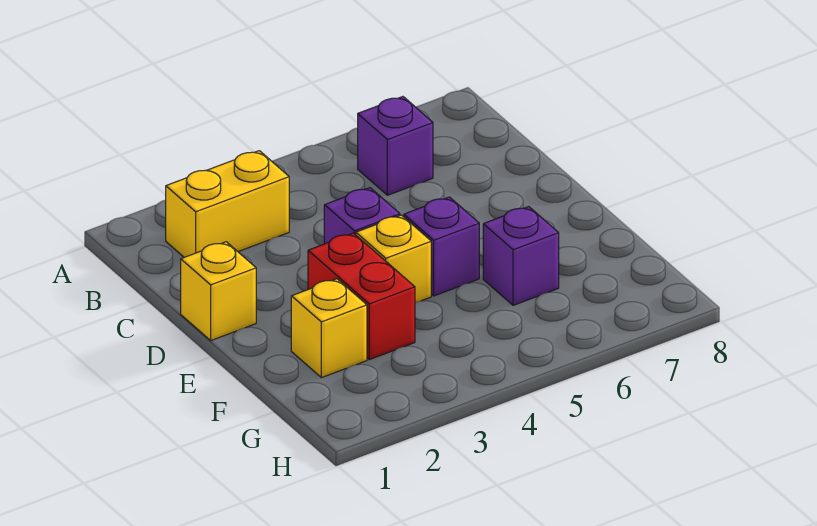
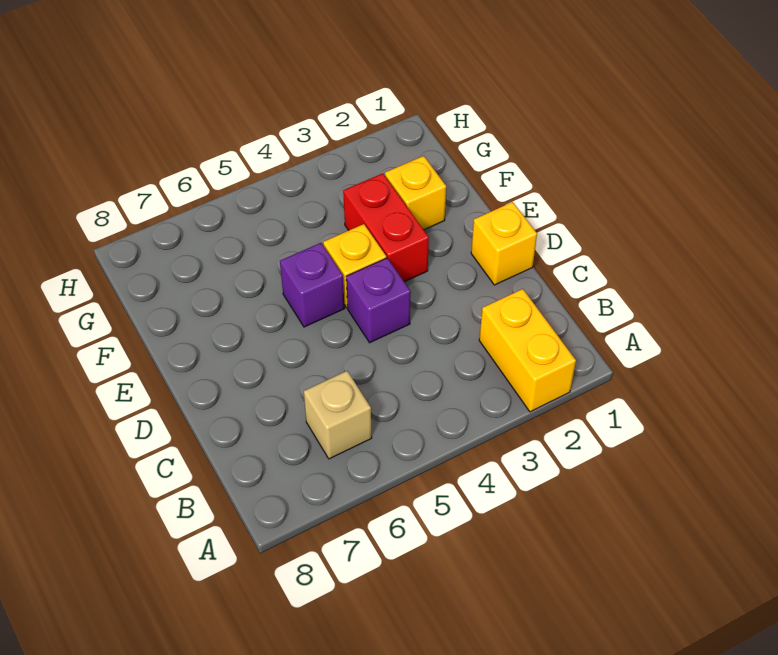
yellow brick B2:B3 level 1 -> yellow brick A2:B2 level 1
purple brick B6 level 1 -> tan brick B6 level 1
purple brick F6 level 1 -> none

